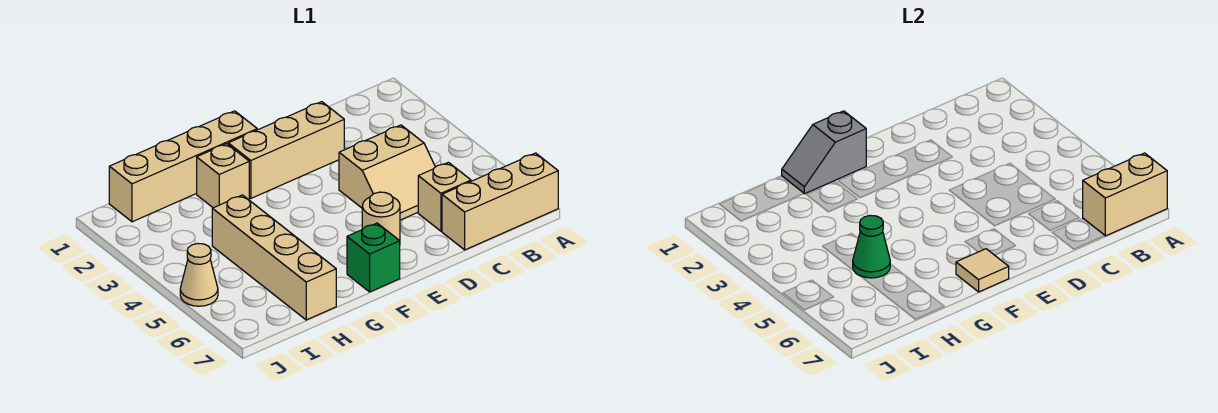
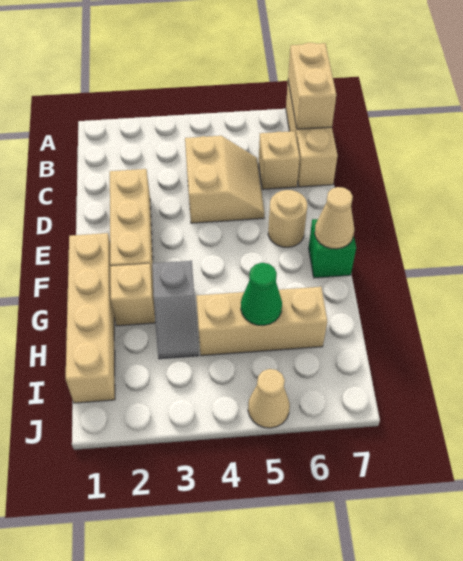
grey slope F1:G1 level 2 top F -> grey slope G3:H3 level 1 top G
tan tile F7 level 2 -> tan cone F7 level 2
tan brick H4:H7 level 1 -> tan brick H4:H6 level 1

